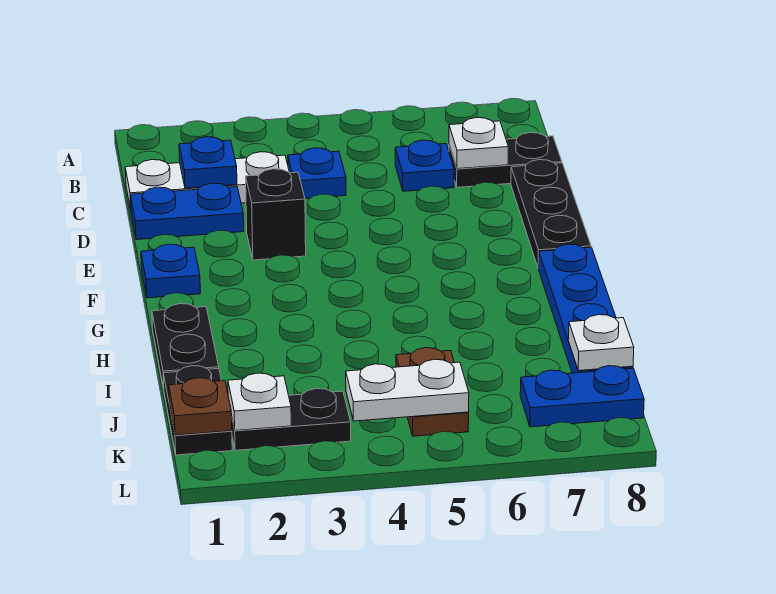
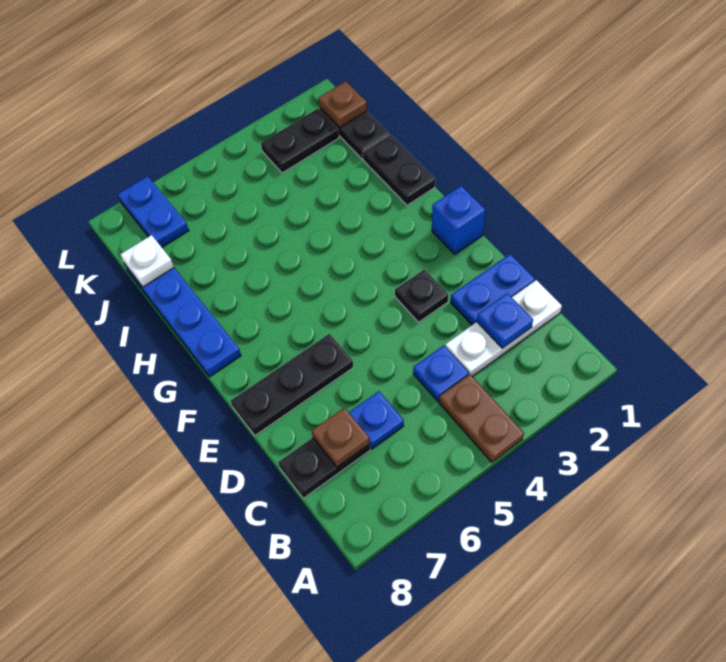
white plate C7 level 2 -> brown plate C7 level 2
black plate D8:F8 level 1 -> black plate E6:E8 level 1
black brick E3 level 1 -> black plate E3 level 1
blue plate F1 level 1 -> blue brick F1 level 1
brown plate J5:K5 level 1 -> brown plate A4:B4 level 1
white plate K2 level 2 -> none
white plate K4:K5 level 2 -> none
blue plate K7:K8 level 1 -> blue plate K7:L7 level 1

